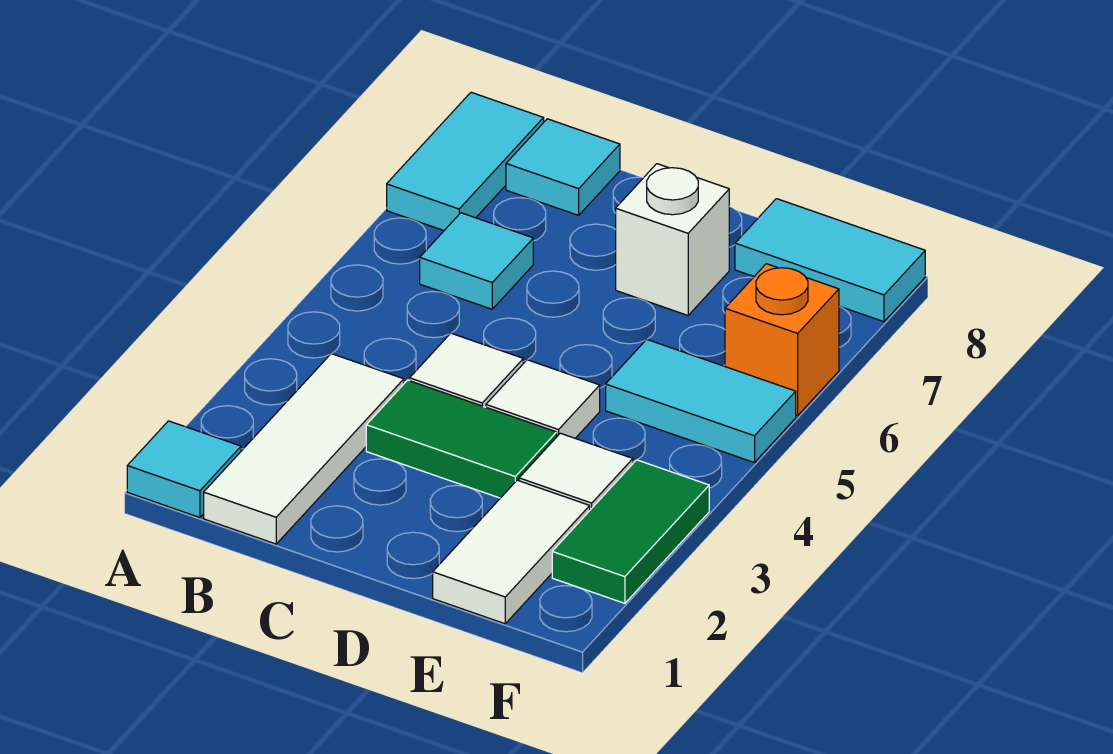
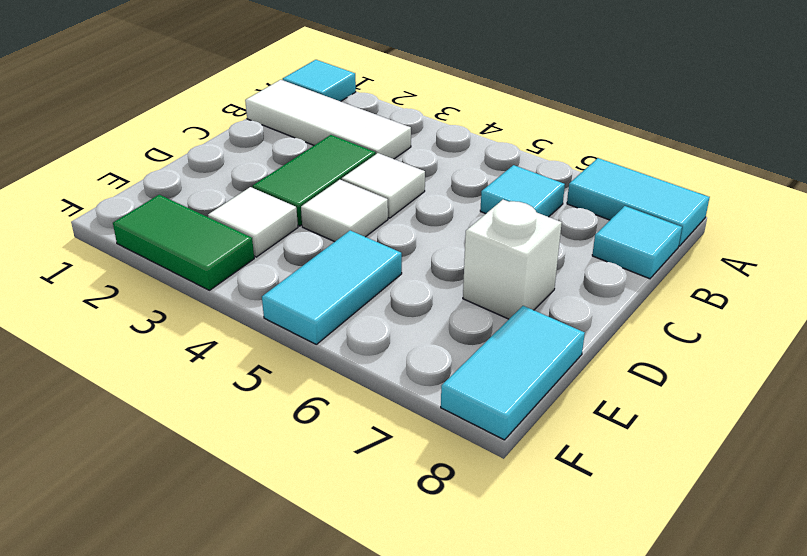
white tile E1:E2 level 1 -> none
orange brick F6 level 1 -> none

